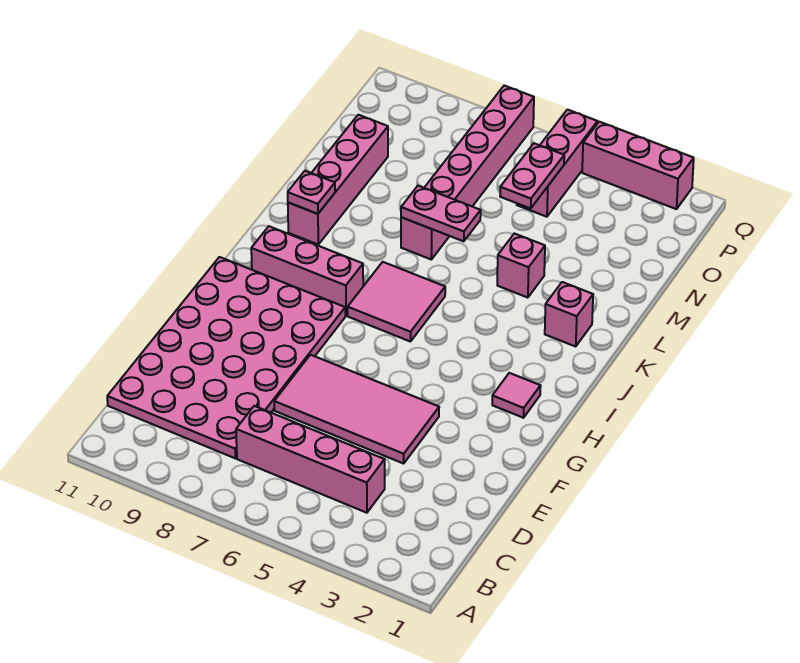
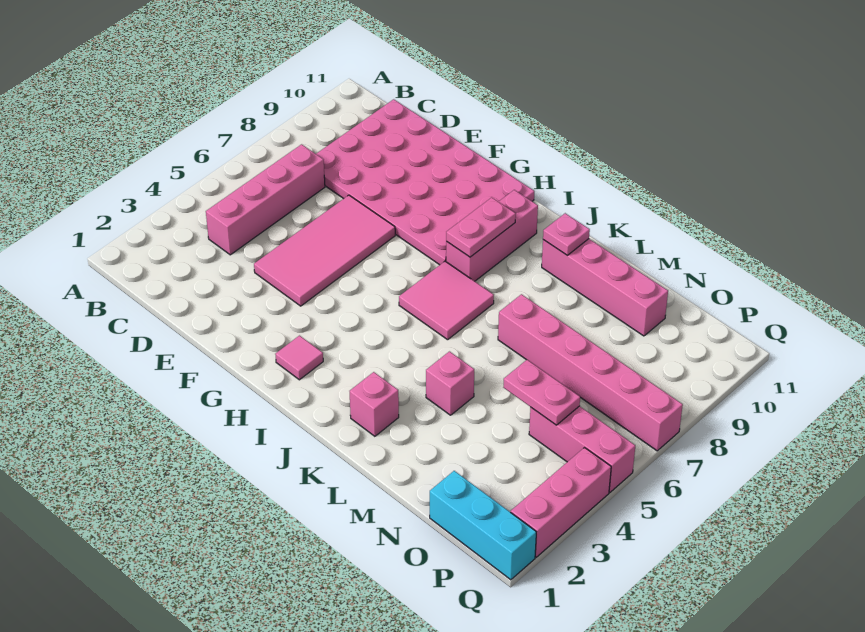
pink plate L6:L7 level 2 -> pink plate I8:I9 level 2
none -> cyan brick O1:Q1 level 1

